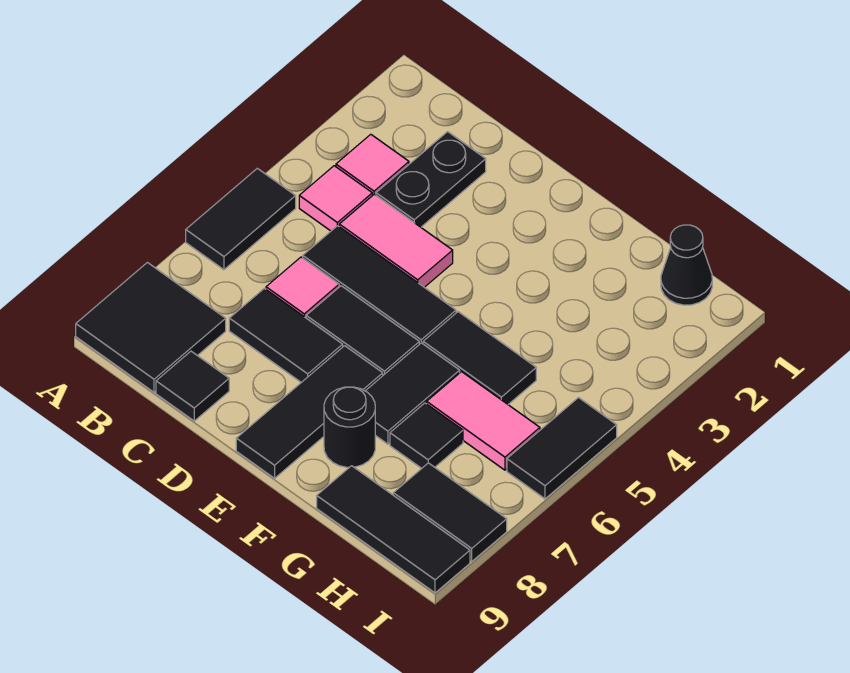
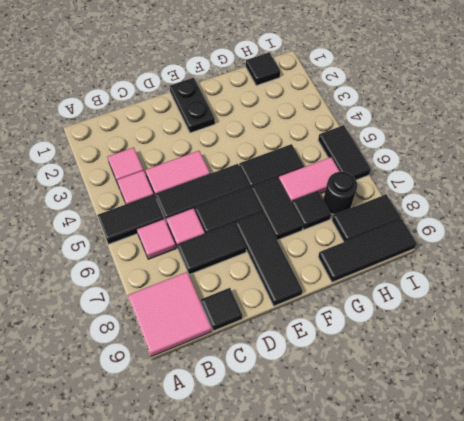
black tile A5:A6 level 1 -> black tile A5:B5 level 1
black tile A8:B9 level 1 -> pink tile A8:B9 level 1
none -> pink tile B6 level 1
black plate C2:C3 level 1 -> black plate E1:E2 level 1
black round brick F8 level 1 -> black round brick H7 level 1
black cone H1 level 1 -> black tile H1 level 1

